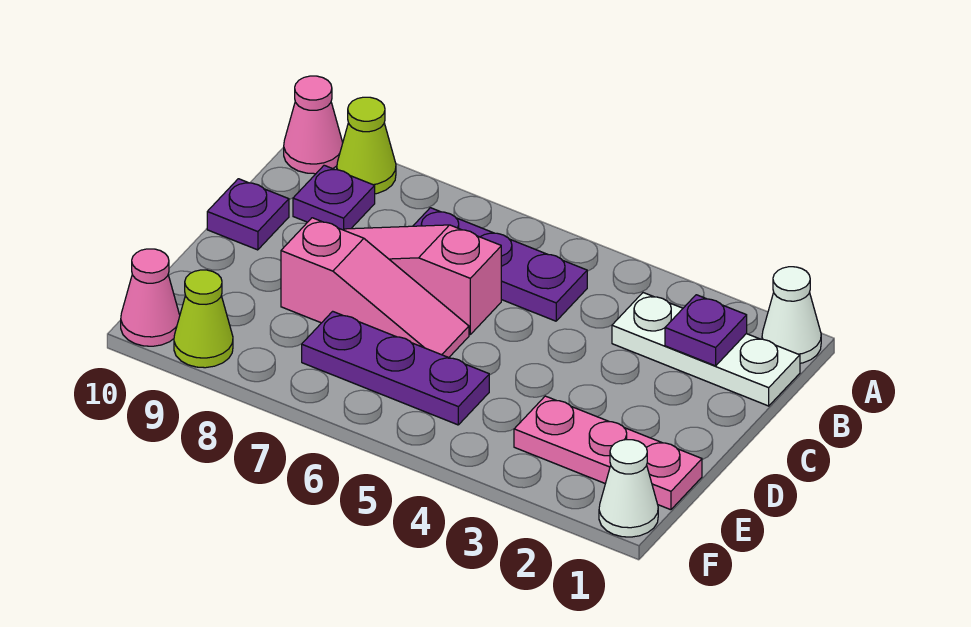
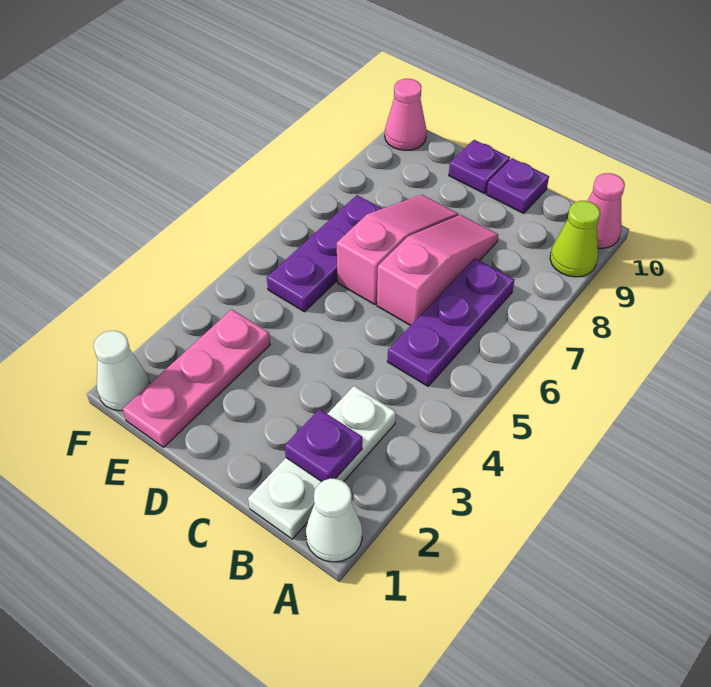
purple plate B9 level 1 -> purple plate D10 level 1
pink slope D6:D8 level 1 top 8 -> pink slope D6:D8 level 1 top 6
lime cone F9 level 1 -> none

